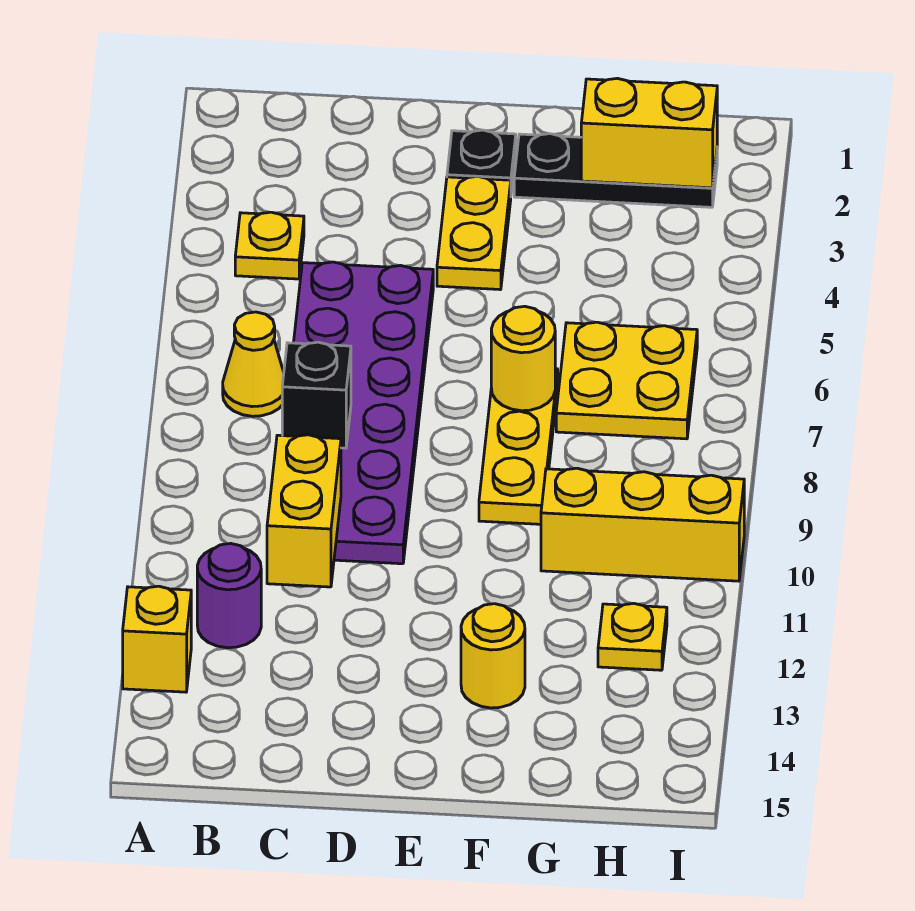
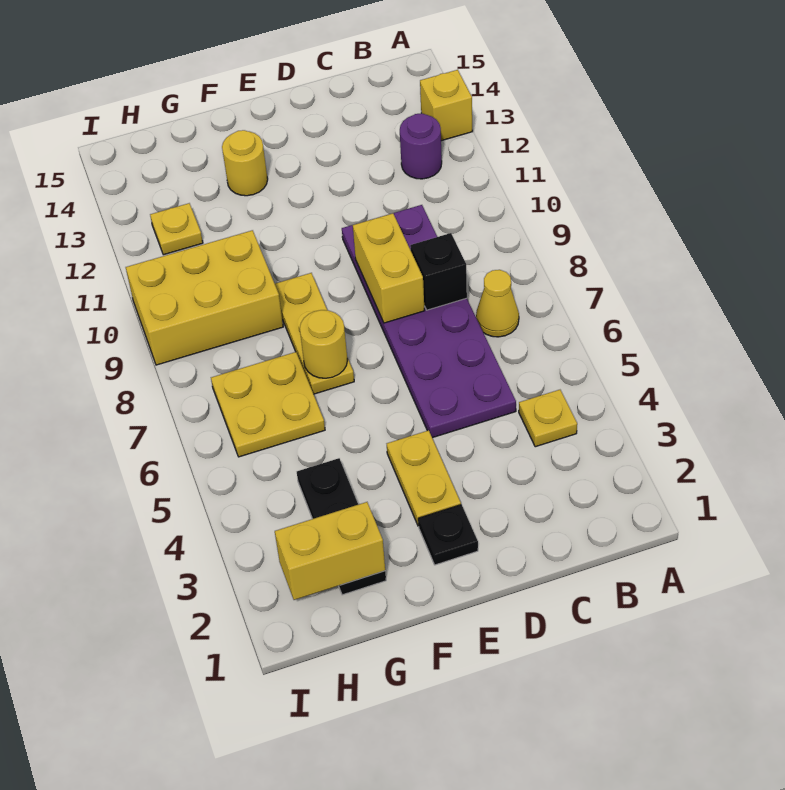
yellow brick C10:C11 level 2 -> yellow brick D8:D9 level 2
black plate F2:H2 level 1 -> black plate G2:G4 level 1
yellow brick G10:I10 level 1 -> yellow brick G9:I10 level 1

